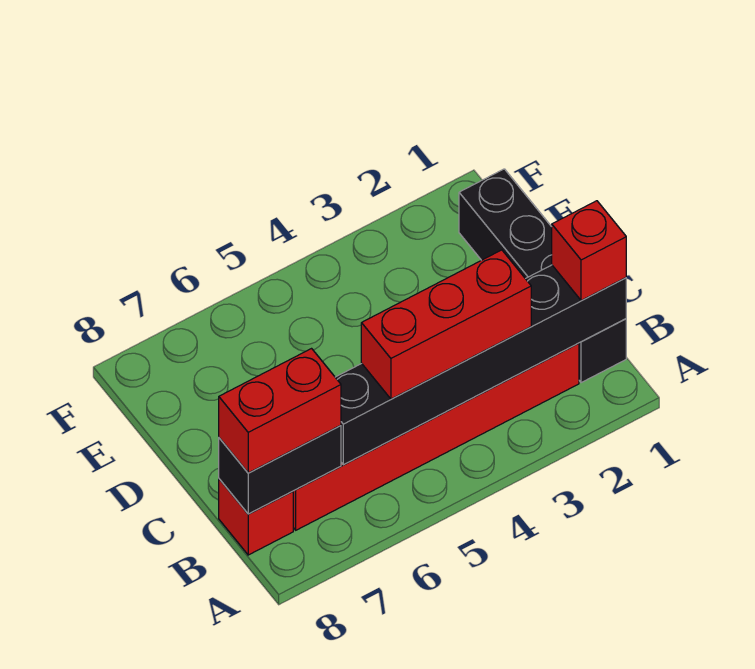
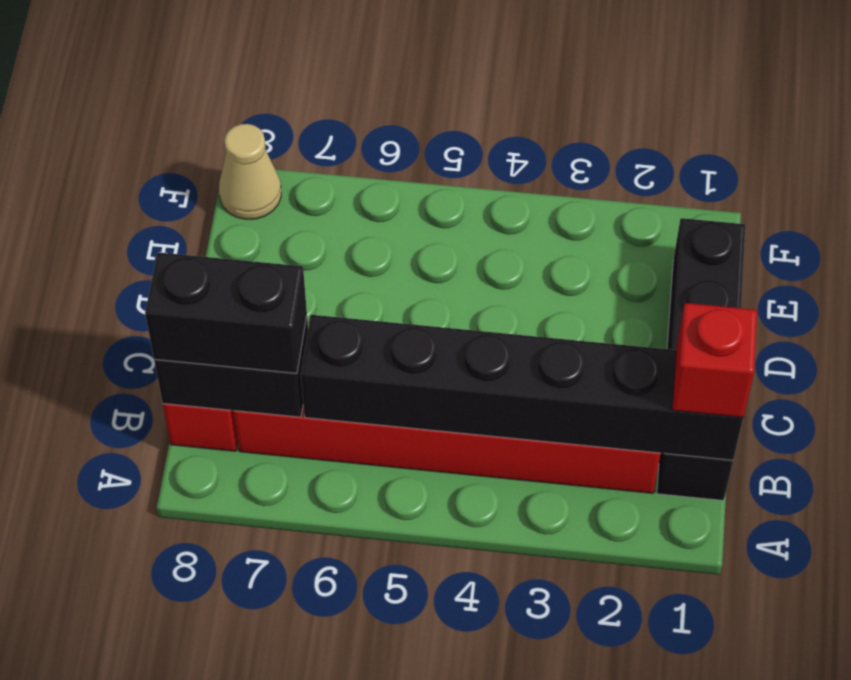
red brick B3:B5 level 3 -> none
red brick B7:B8 level 3 -> black brick B7:B8 level 3
none -> tan cone F8 level 1

